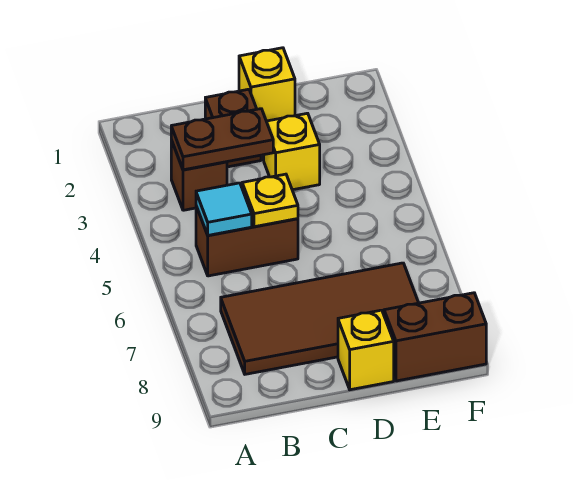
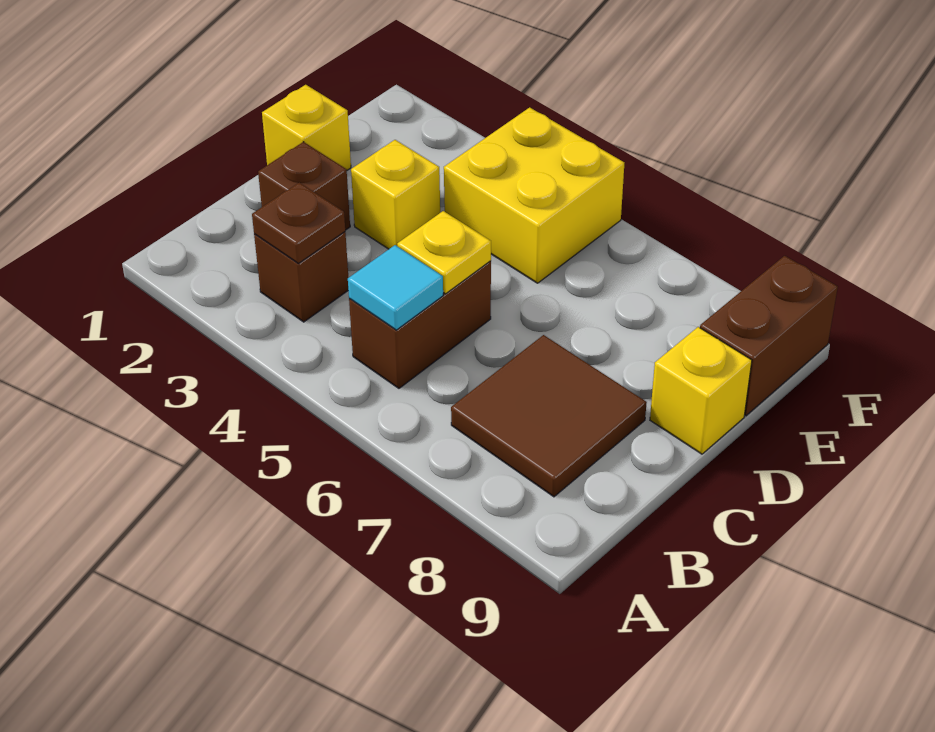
brown plate B3:C3 level 2 -> brown plate B3 level 2
brown tile B7:E8 level 1 -> brown tile B7:C8 level 1
none -> yellow brick E4:F5 level 1

